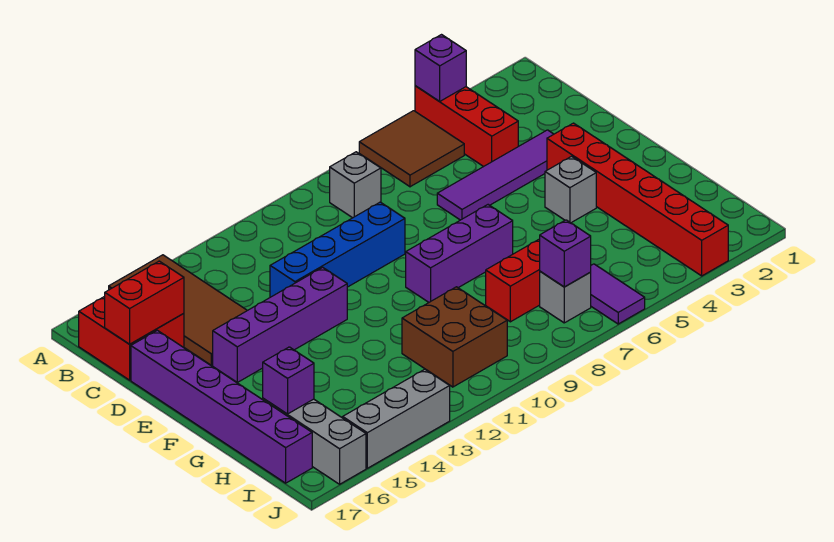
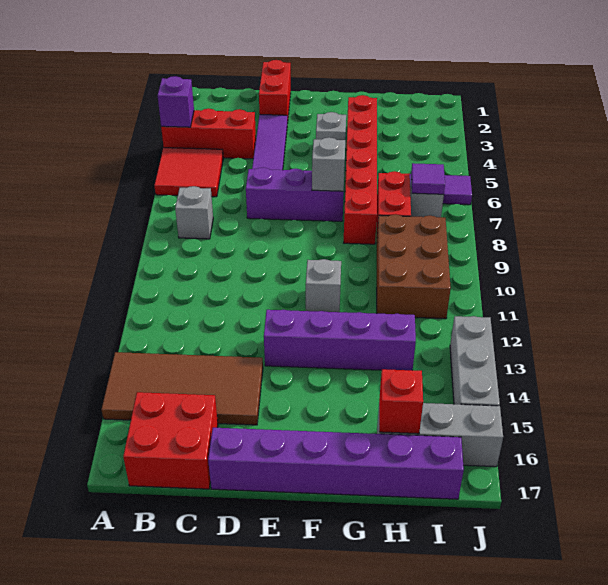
brown tile A5:B6 level 1 -> red tile A5:B6 level 1
red brick C16:C17 level 2 -> red brick D1:D2 level 1
blue brick D9:D12 level 1 -> none
red brick E3:J3 level 1 -> red brick G3:G8 level 1
purple brick E12:E15 level 1 -> purple brick E13:H13 level 1
purple brick F7:F9 level 1 -> purple brick D7:F7 level 1
none -> grey brick F7 level 2
none -> grey brick F11 level 1
brown brick H10:I11 level 1 -> brown brick H9:I11 level 1
purple brick H16 level 2 -> red brick H16 level 2
purple brick I7 level 2 -> purple tile I7 level 2

